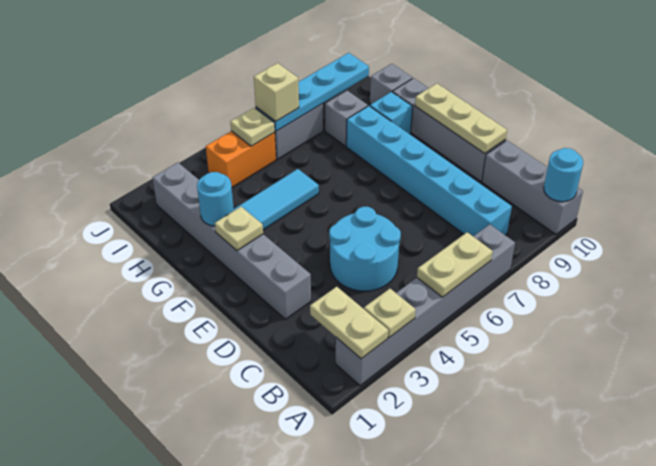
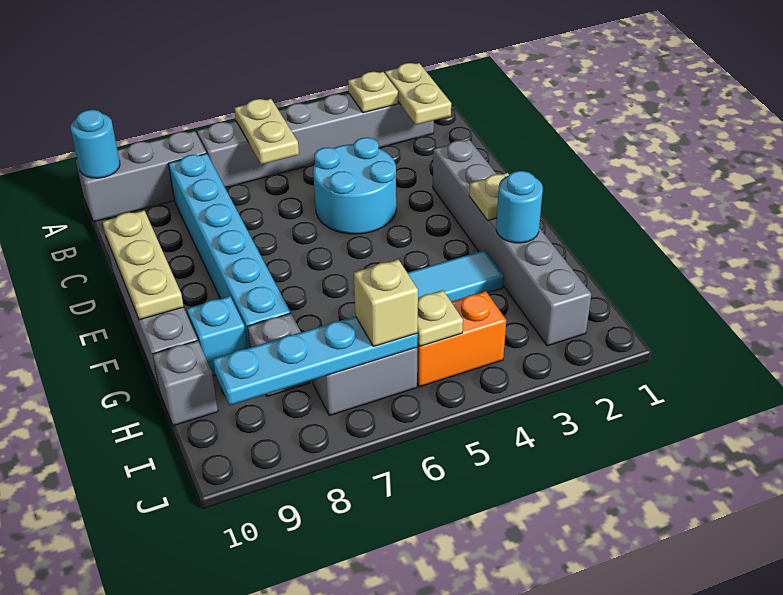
tan plate A5:A6 level 2 -> tan plate A6:B6 level 2
grey brick A10:C10 level 1 -> grey brick A8:A10 level 1

